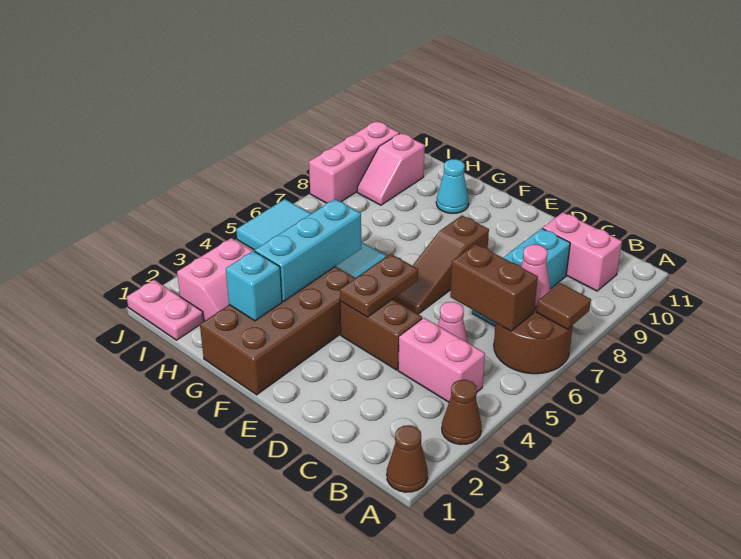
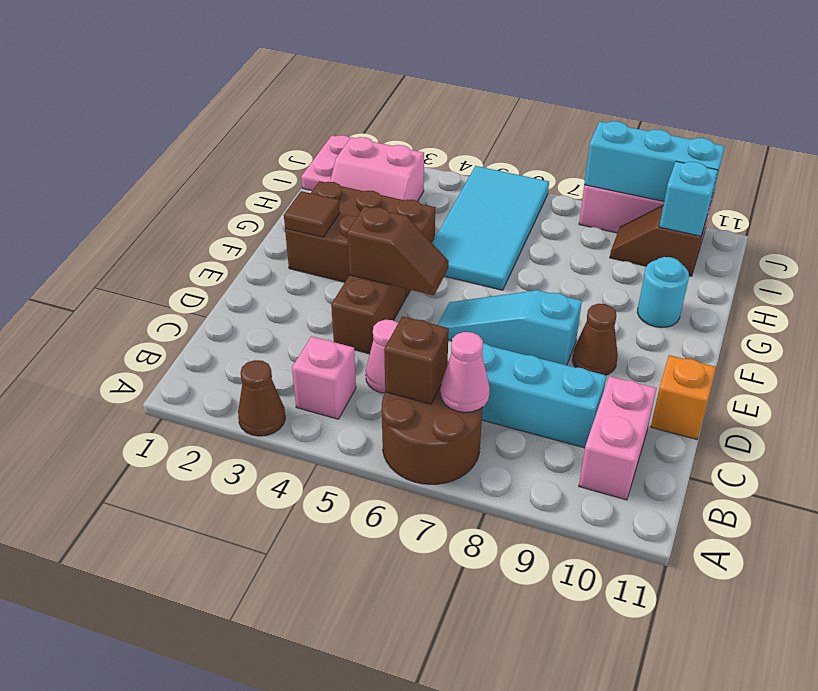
brown cone A1 level 1 -> brown cone E9 level 1
brown tile A7 level 2 -> brown tile F2 level 2
pink brick B4:C4 level 1 -> pink brick B4 level 1
brown brick B6:C6 level 2 -> brown brick B6 level 2
none -> orange brick D11 level 1
brown plate E4:E5 level 2 -> brown slope E4:E5 level 2 top 4
brown slope E6:E8 level 1 top 8 -> cyan slope E6:E8 level 1 top 8
brown brick F1:G4 level 1 -> brown brick F2:G4 level 1
cyan brick G2 level 2 -> cyan brick I10 level 2
cyan brick G3:G5 level 2 -> cyan brick J8:J10 level 2
cyan cone G10 level 1 -> cyan round brick G10 level 1
pink slope I9:I10 level 1 top 10 -> brown slope I9:I10 level 1 top 10

